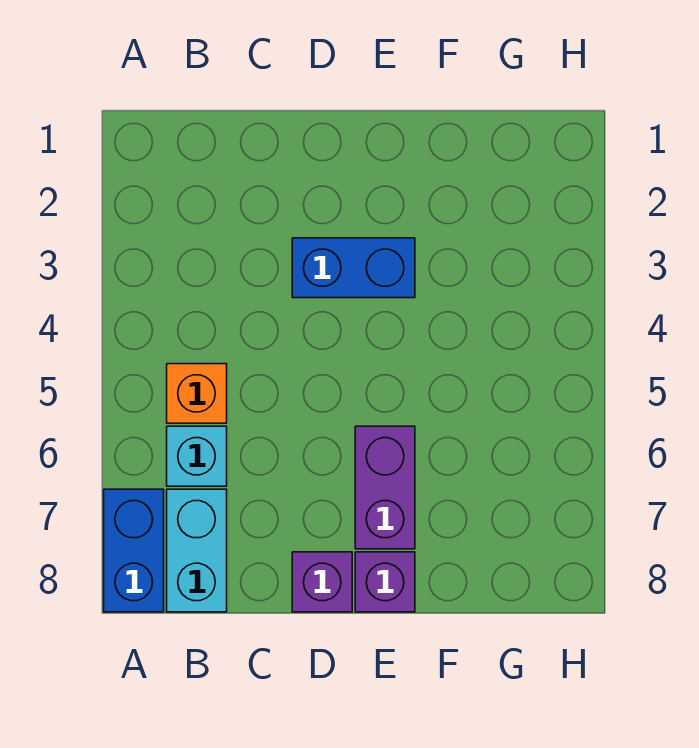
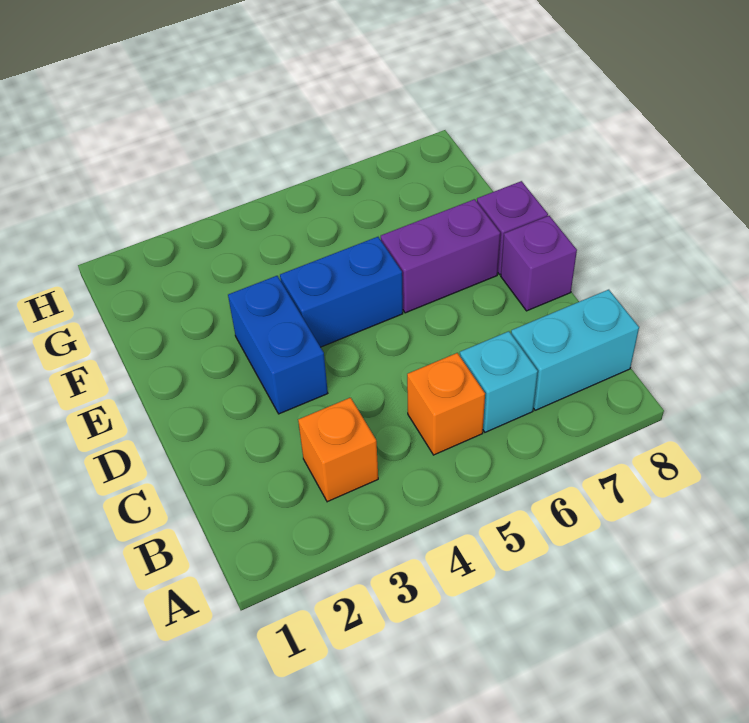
blue brick A7:A8 level 1 -> blue brick E4:E5 level 1
none -> orange brick B3 level 1

